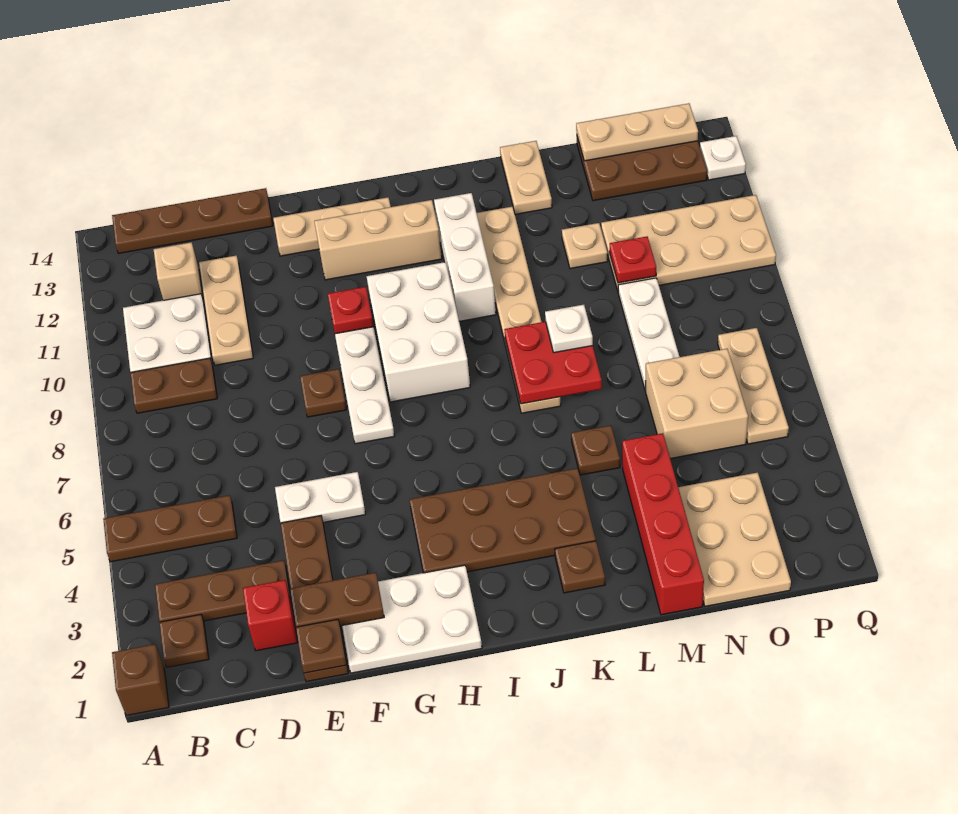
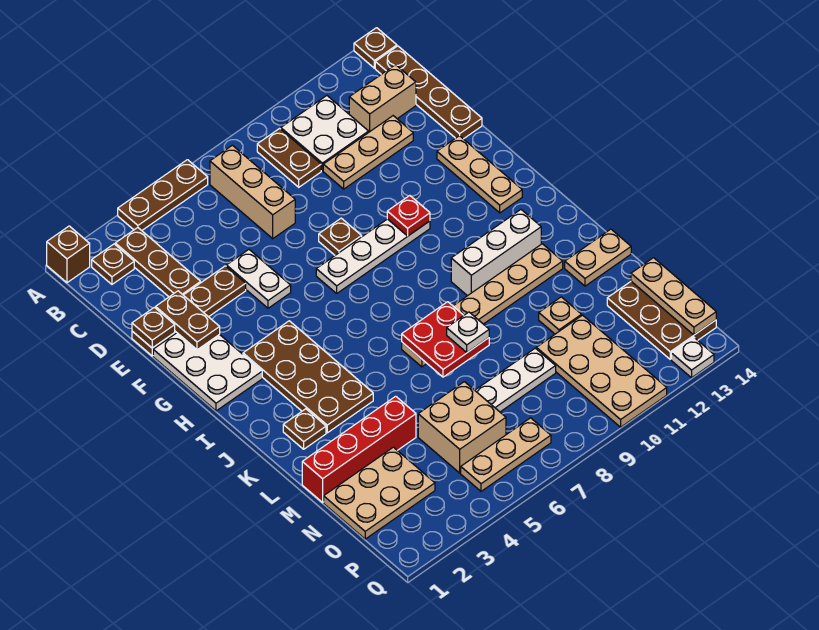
brown plate A5:C5 level 1 -> brown plate A4:A6 level 1
tan brick C12 level 1 -> tan brick C12:C13 level 1
red brick D2 level 1 -> none
tan brick G12:I12 level 1 -> tan brick B7:D7 level 1
white brick H8:I10 level 1 -> none
brown plate L5 level 1 -> brown plate A14 level 1
red plate N10 level 2 -> none

